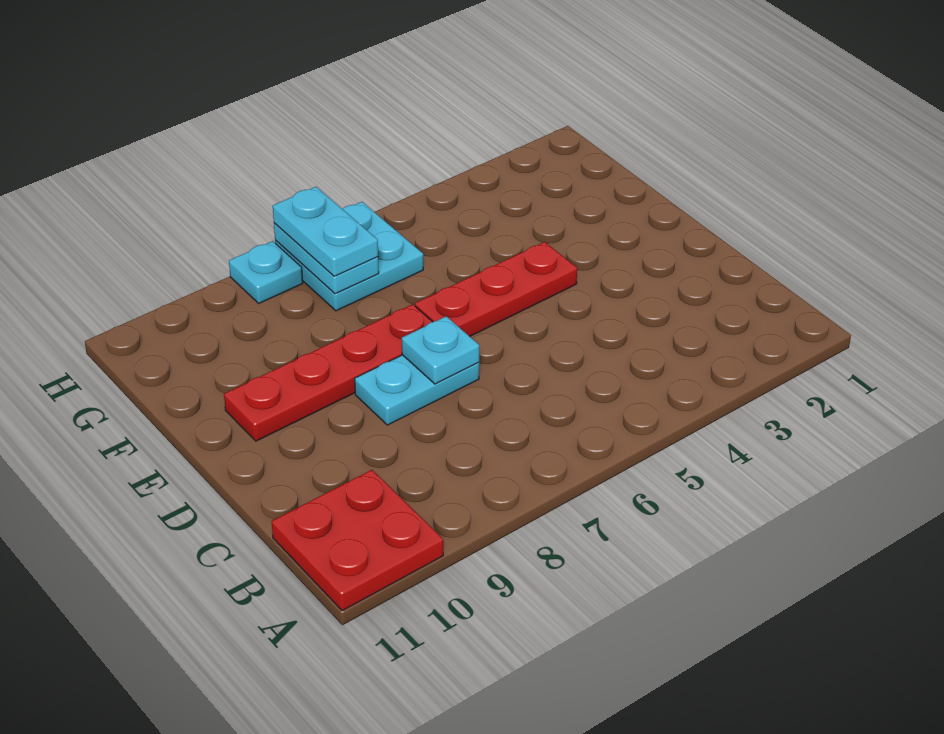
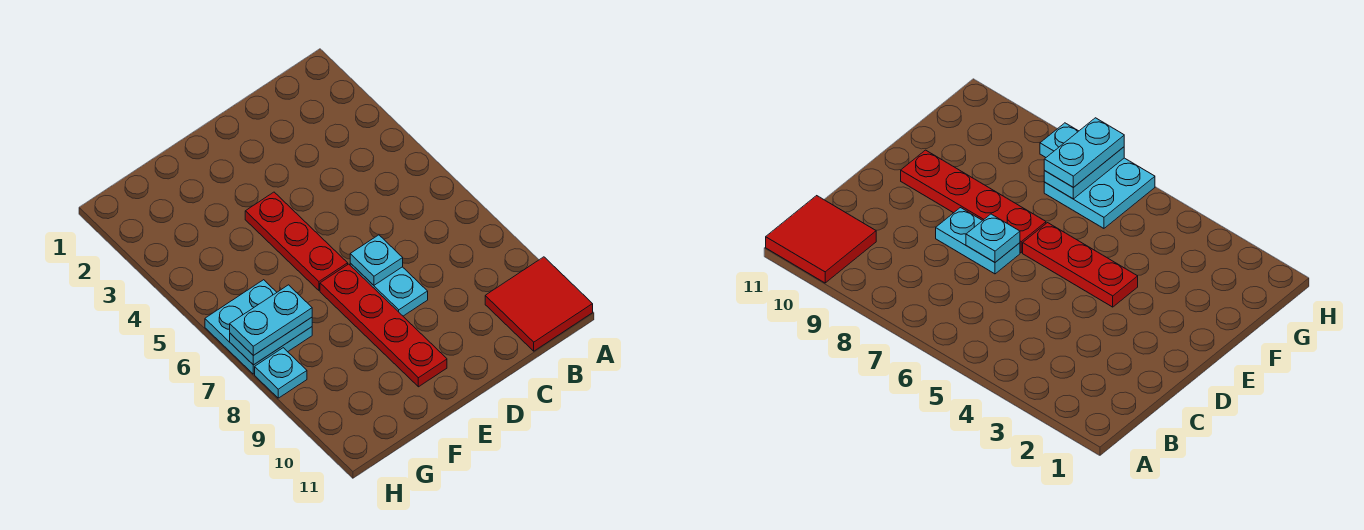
red plate A10:B11 level 1 -> red tile A10:B11 level 1

